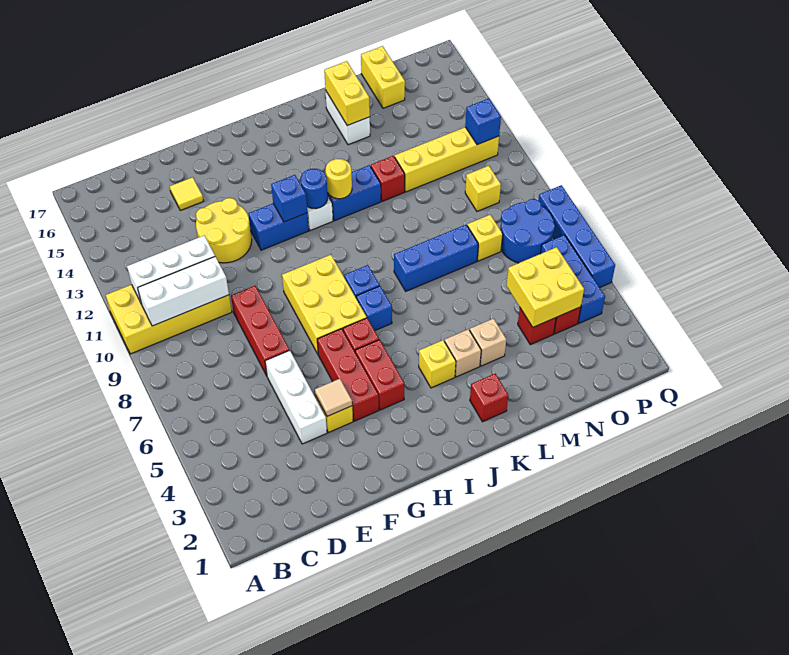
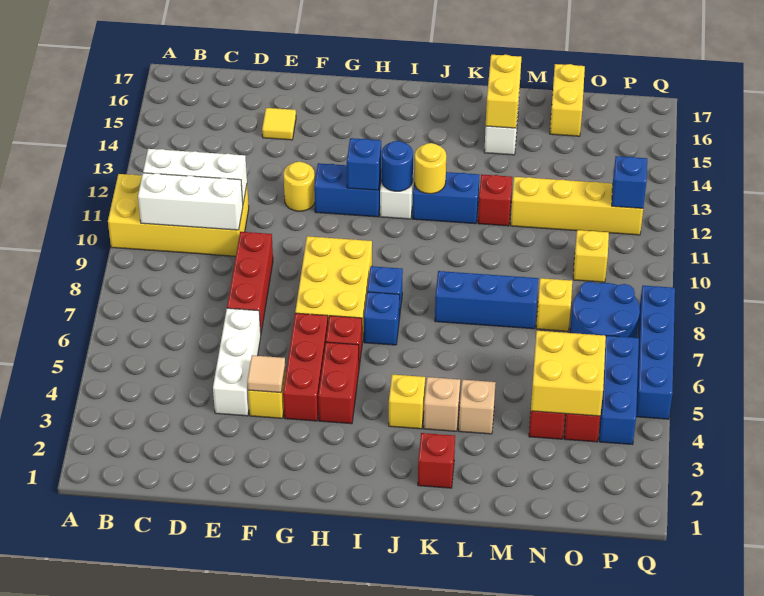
yellow round brick E12:F13 level 1 -> yellow round brick F12 level 1

